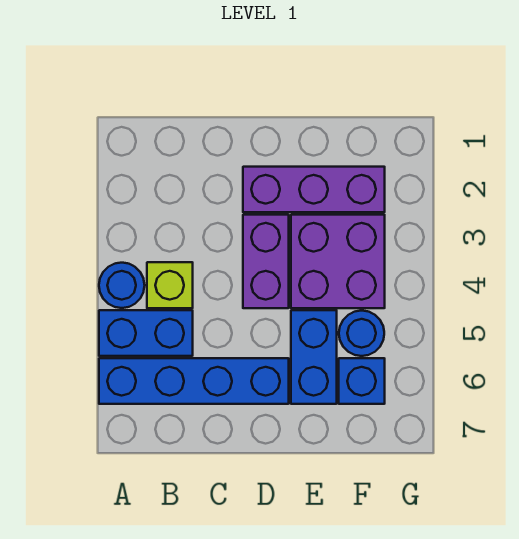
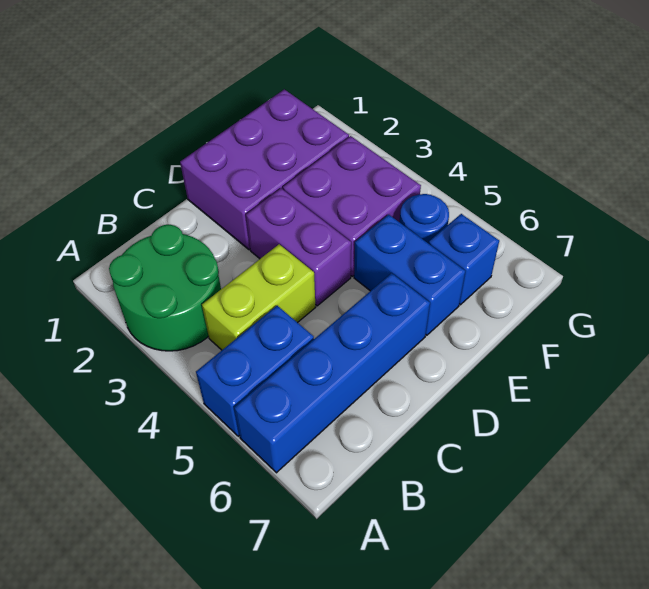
none -> green round brick A2:B3 level 1
blue round brick A4 level 1 -> none
lime brick B4 level 1 -> lime brick B4:C4 level 1
purple brick D2:F2 level 1 -> purple brick D1:F2 level 1

